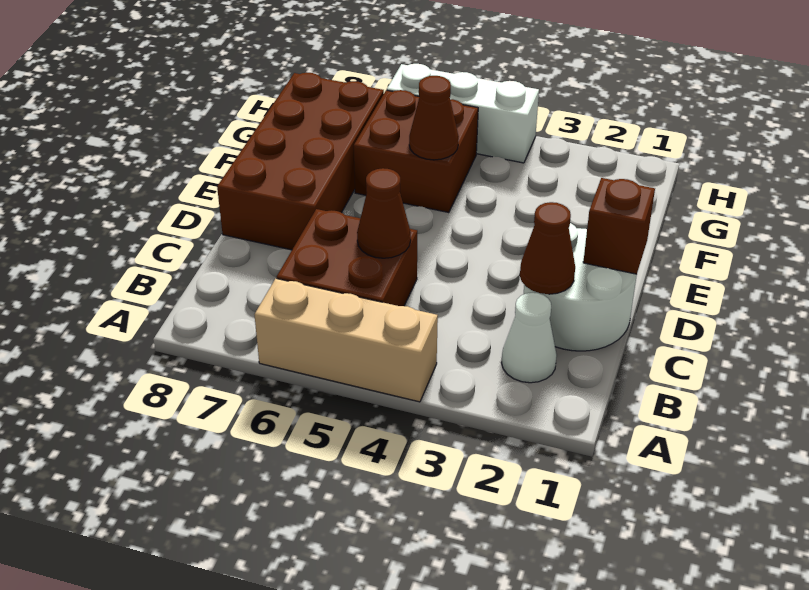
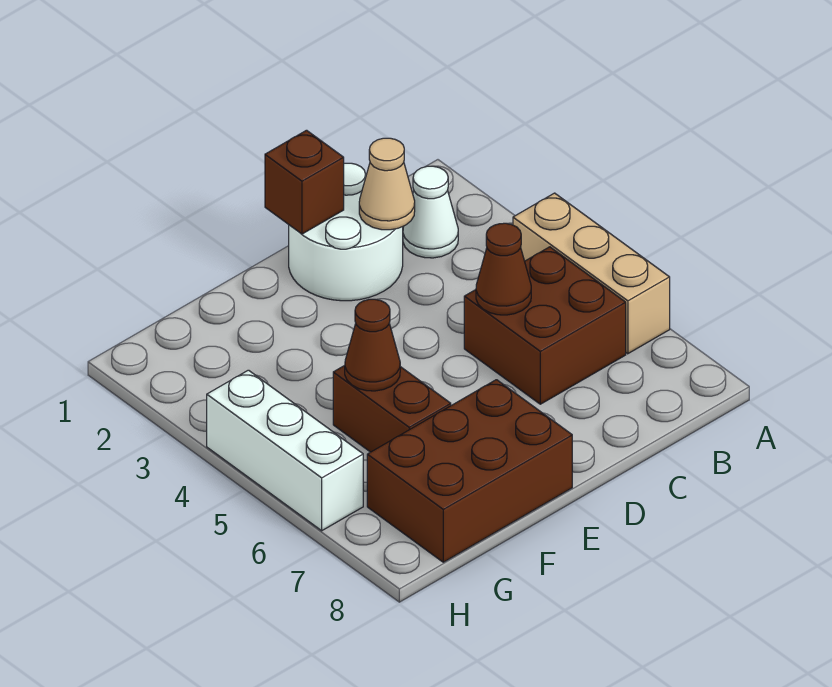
brown cone C2 level 2 -> tan cone C2 level 2
brown brick D7:G8 level 1 -> brown brick E7:G8 level 1
brown brick F5:G6 level 1 -> brown brick F5:F6 level 1

